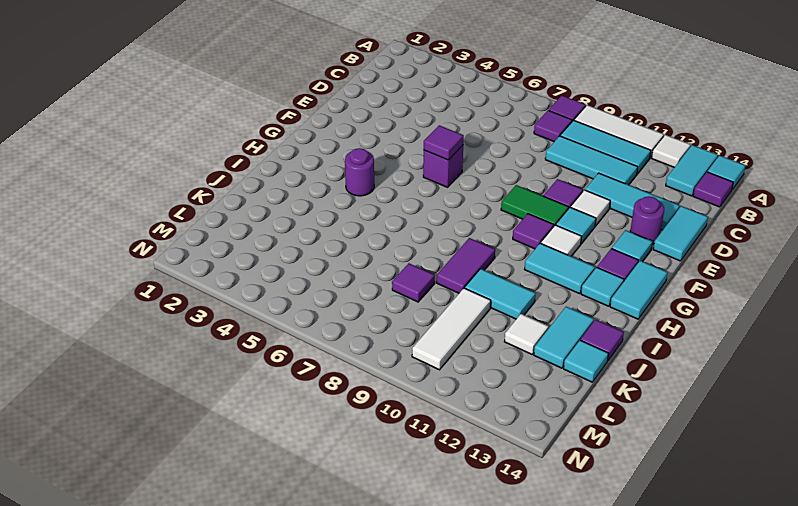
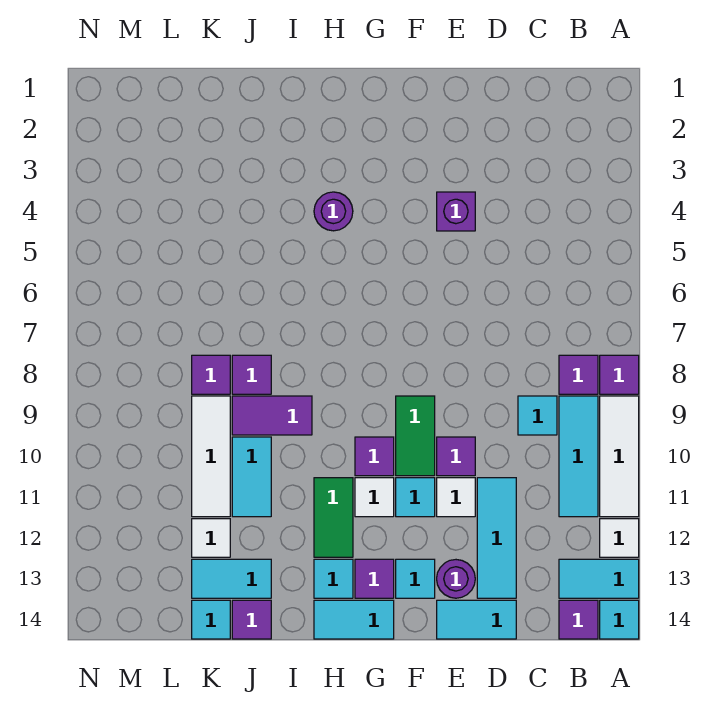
cyan tile C9:C11 level 1 -> cyan tile C9 level 1
purple brick F6 level 1 -> purple brick E4 level 1
purple tile F6 level 2 -> purple tile J8 level 1
cyan tile H11:H12 level 1 -> green tile H11:H12 level 1
white tile K10:M10 level 1 -> white tile K9:K11 level 1

